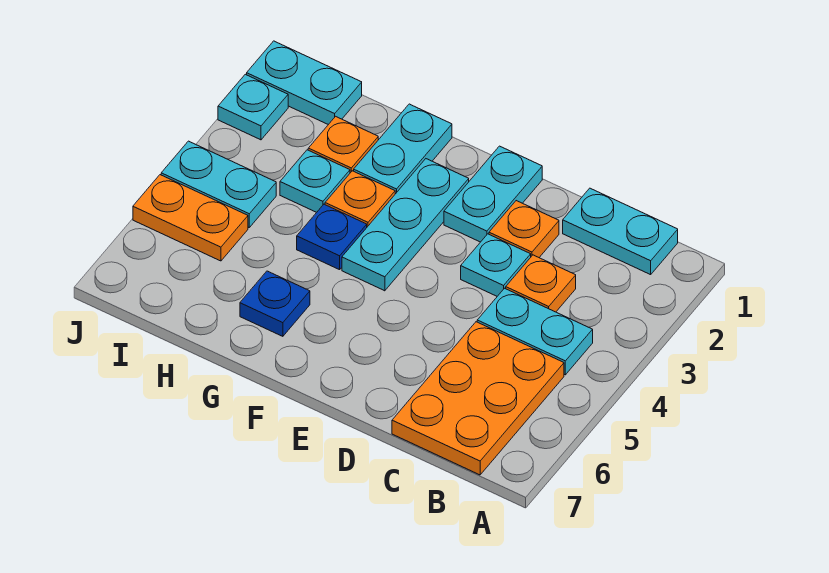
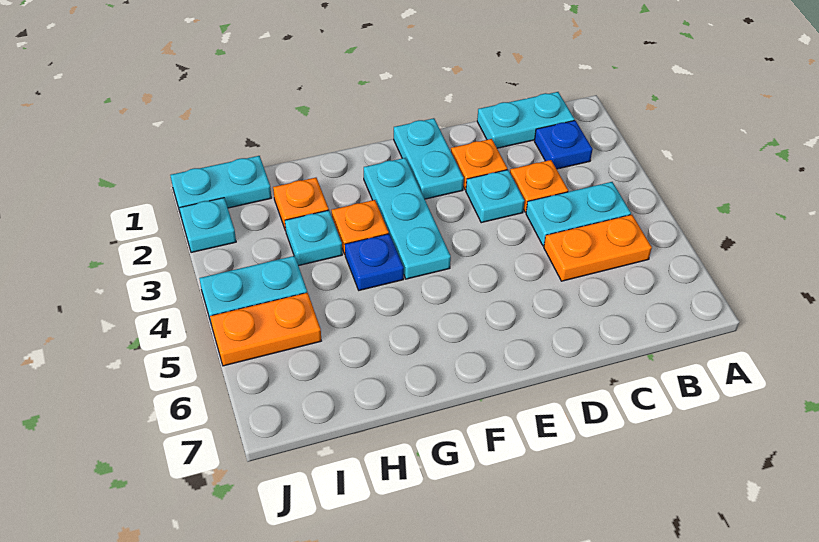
orange plate B5:C7 level 1 -> orange plate B5:C5 level 1
cyan plate G1:G2 level 1 -> none
blue plate G6 level 1 -> blue plate B2 level 1

